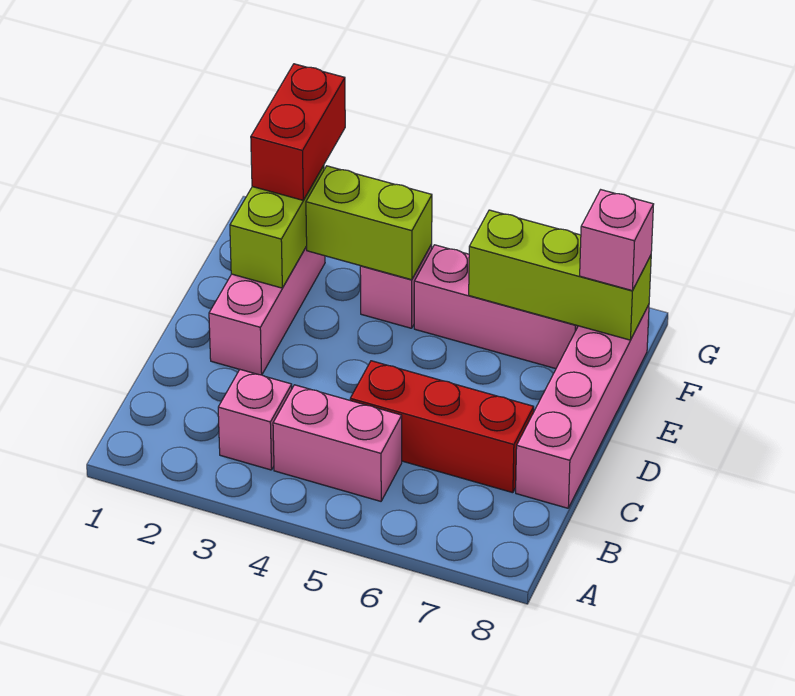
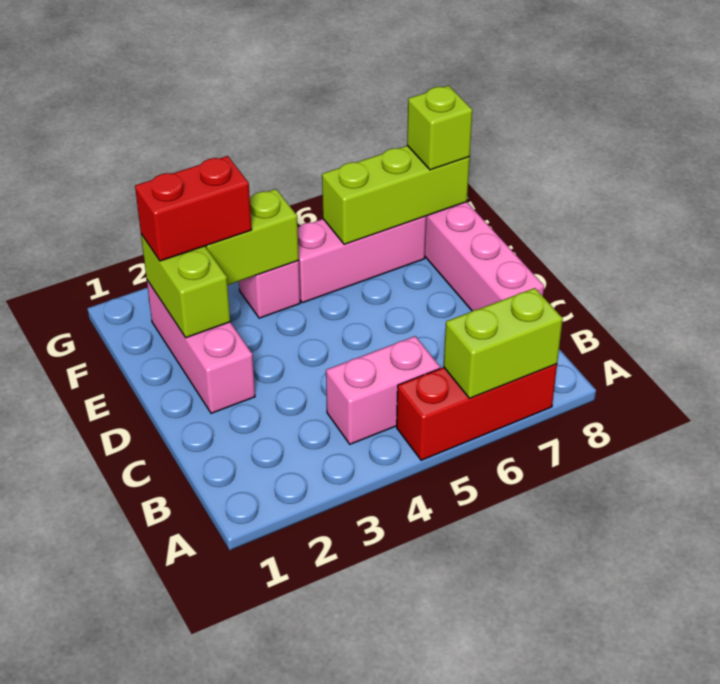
none -> lime brick A6:A7 level 2
pink brick B3 level 1 -> none
red brick C5:C7 level 1 -> red brick A5:A7 level 1
red brick F2:G2 level 3 -> red brick F2:F3 level 3
pink brick F8 level 3 -> lime brick F8 level 3

